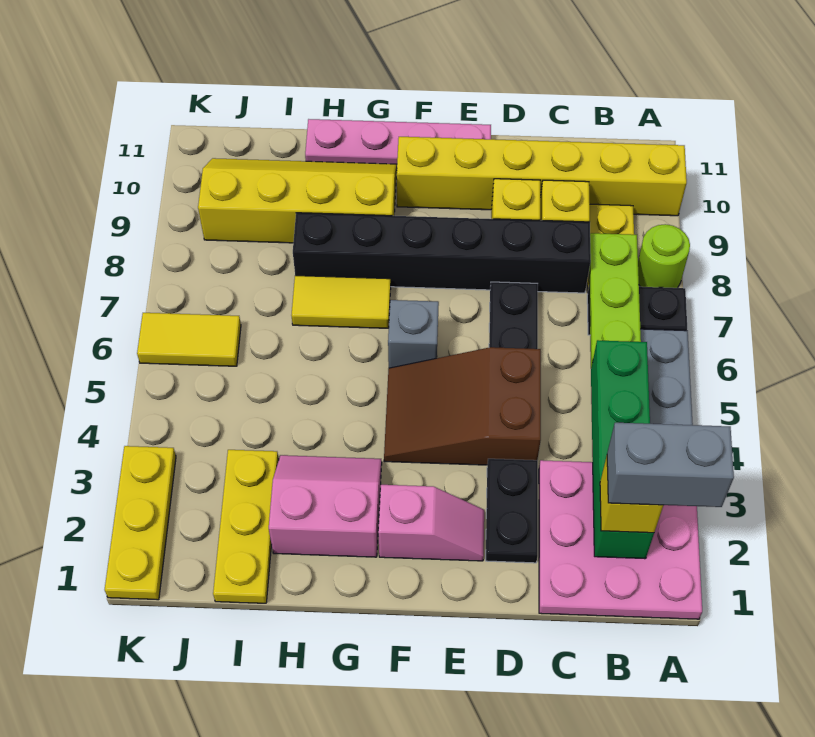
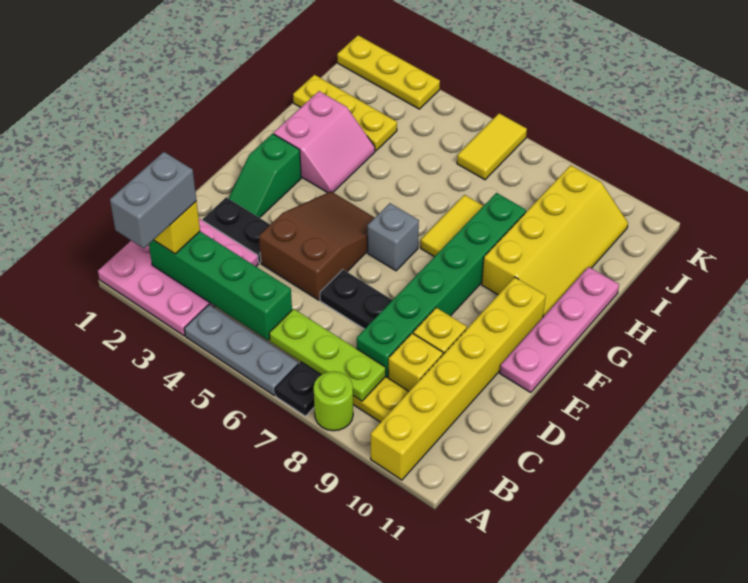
black brick C8:H8 level 1 -> green brick C8:H8 level 1
pink slope E2:F2 level 1 top F -> green slope E2:F2 level 1 top F

